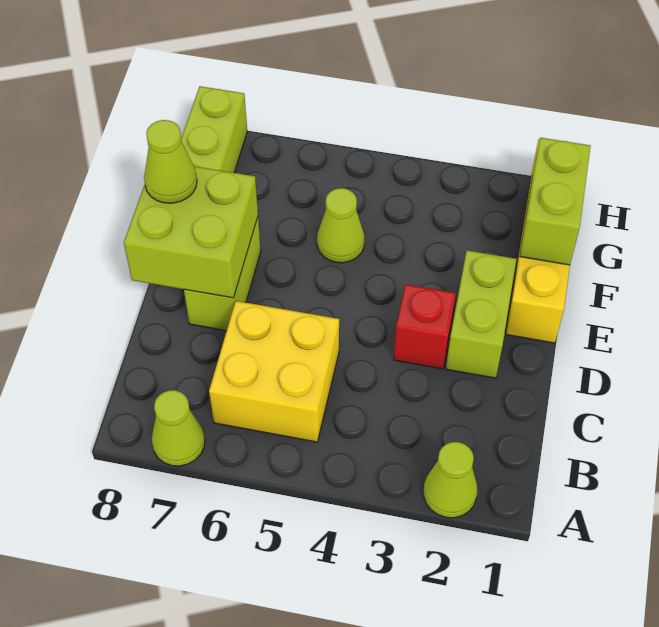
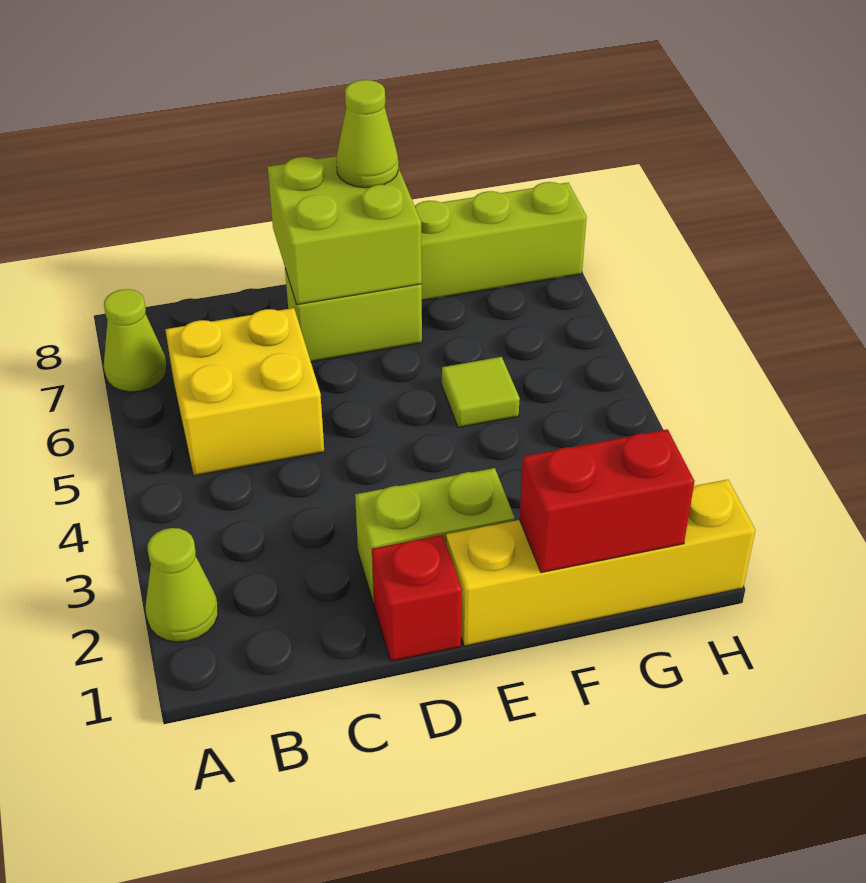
red brick D3 level 1 -> red brick D1 level 1
lime brick F1:G1 level 2 -> red brick F1:G1 level 2
lime cone F5 level 1 -> lime tile F5 level 1

